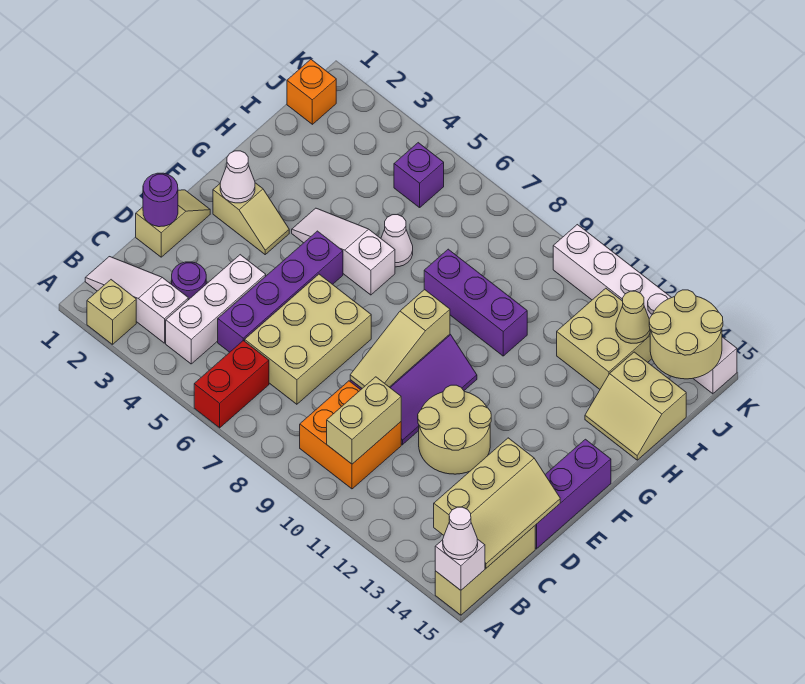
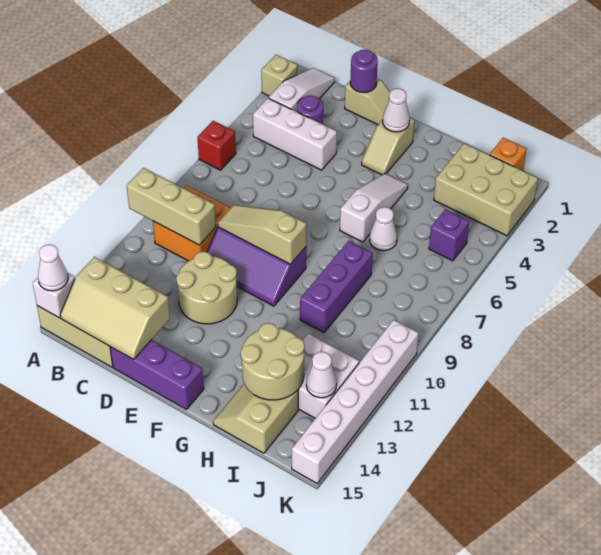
red brick A6:B6 level 1 -> red brick A6 level 1
tan brick B10:C10 level 2 -> tan brick A10:C10 level 2
purple brick C5:F5 level 1 -> none
tan brick C6:E7 level 1 -> tan brick I2:K3 level 1
tan brick I12:J13 level 1 -> white brick I12:J13 level 1
tan cone J13 level 2 -> white cone J13 level 2
tan round brick J14:K15 level 2 -> tan round brick H13:I14 level 2

